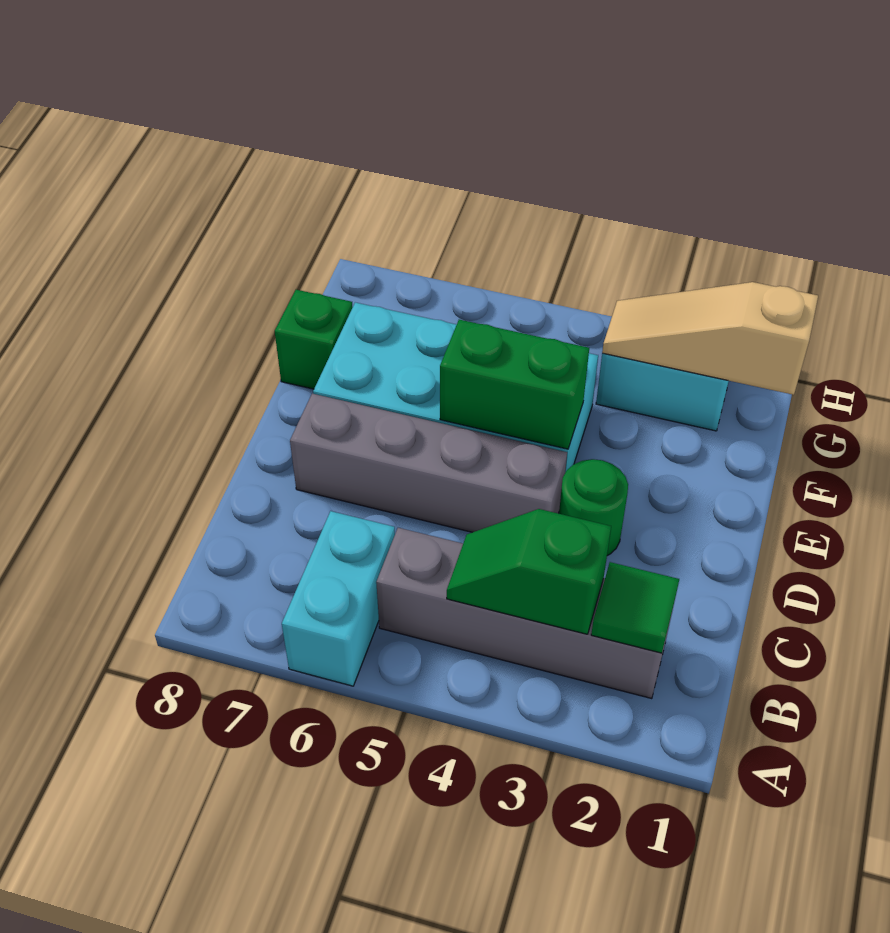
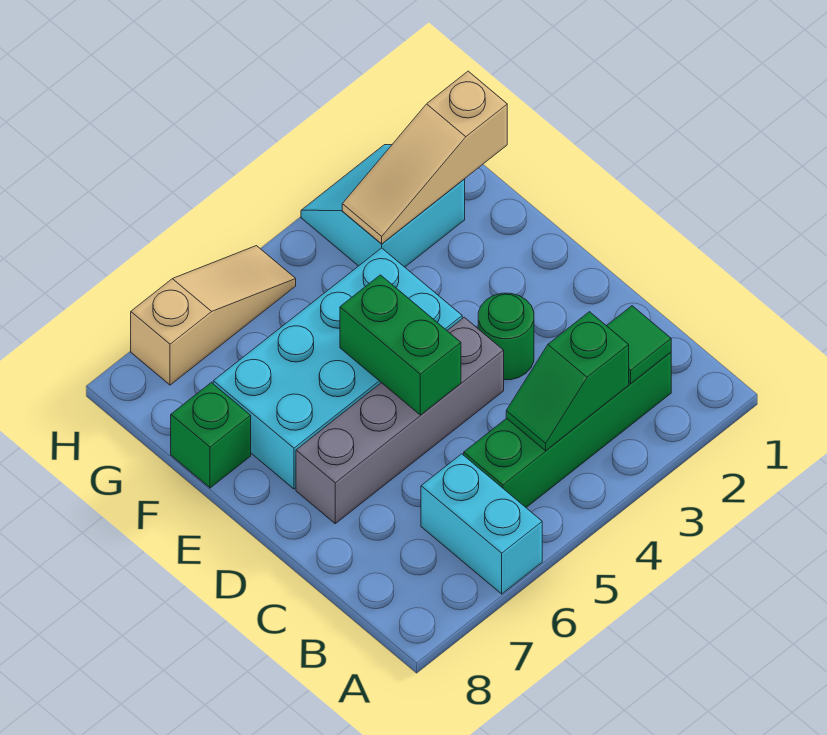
grey brick B2:B5 level 1 -> green brick B2:B5 level 1
green brick E4:E5 level 2 -> green brick D5:E5 level 2
none -> tan slope H5:H7 level 1 top 7

